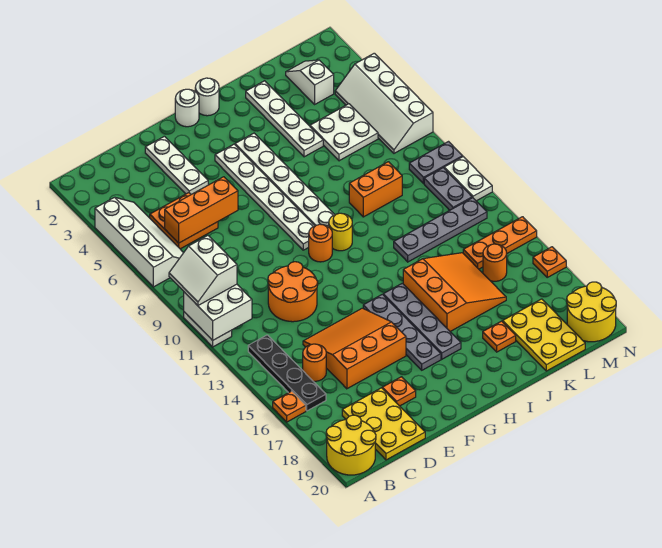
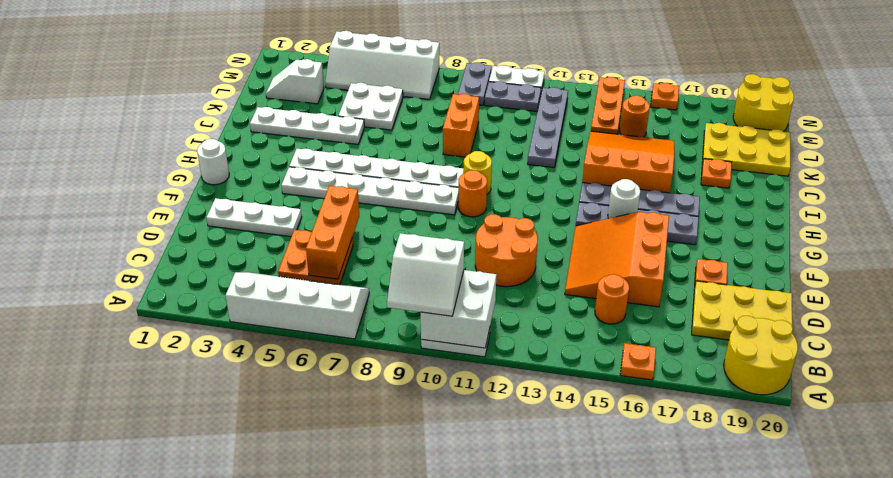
black plate B13:B16 level 1 -> none
white round brick H1 level 1 -> white round brick G15 level 2

